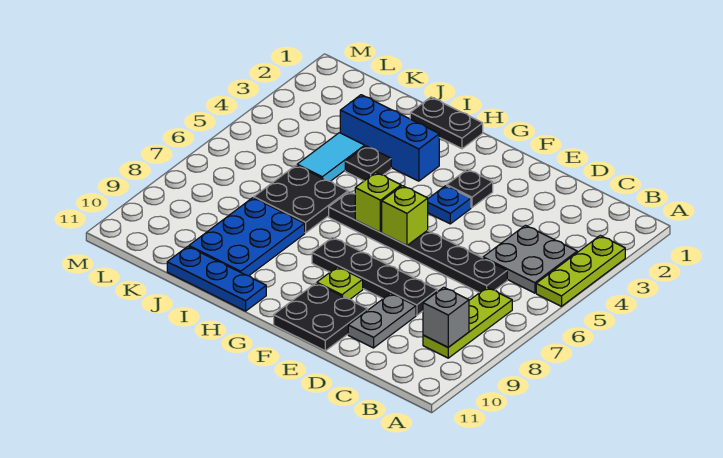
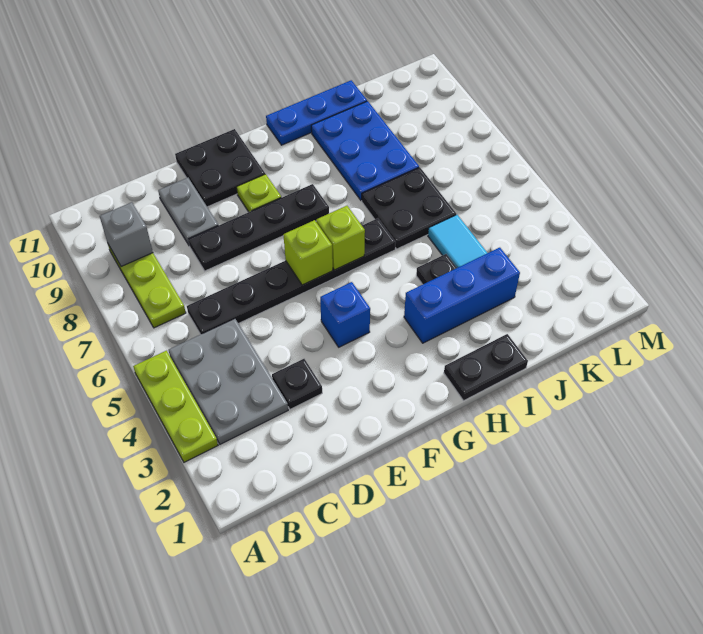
grey plate B4:C5 level 1 -> grey plate B3:C5 level 1
black plate F3 level 1 -> black plate D3 level 1
blue plate F4 level 1 -> blue brick F4 level 1

